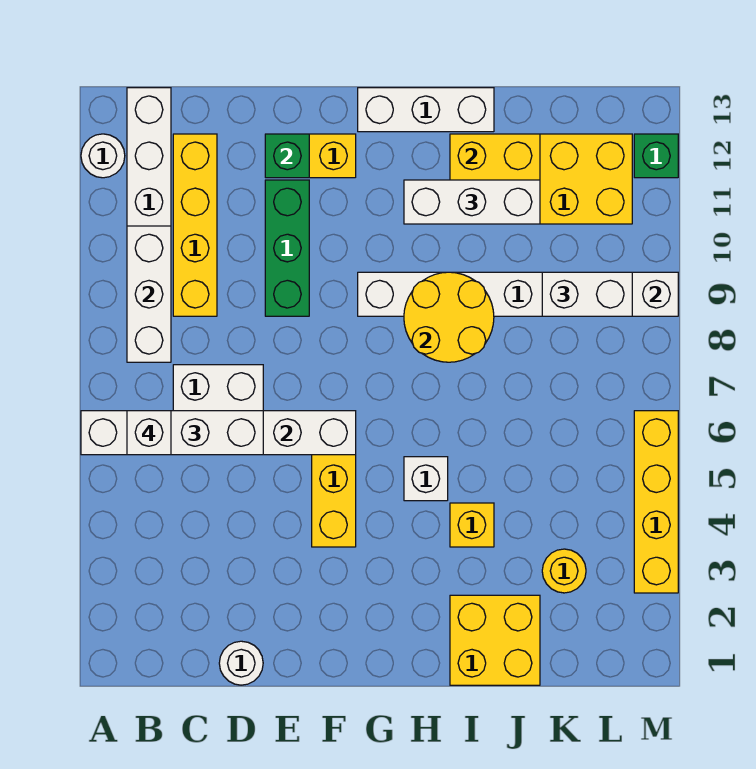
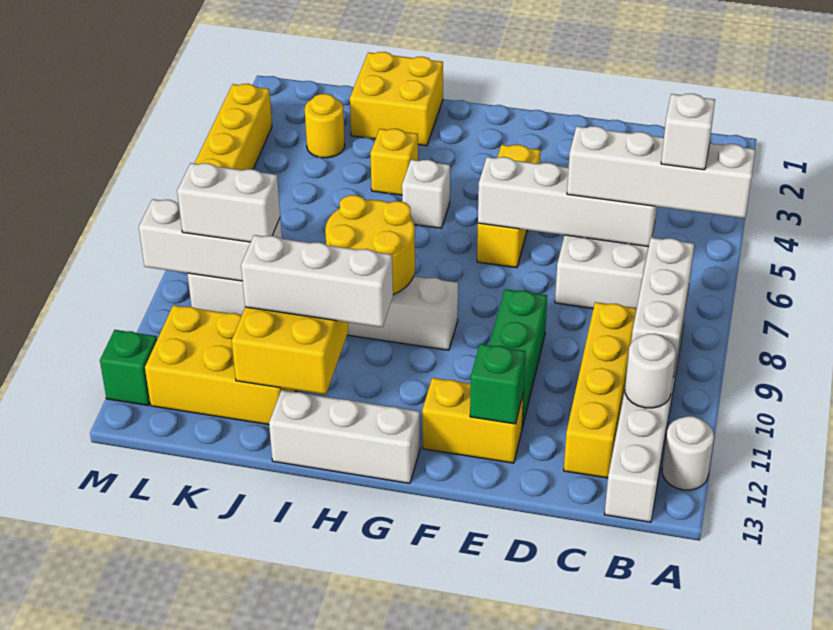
white round brick D1 level 1 -> white round brick B11 level 2

